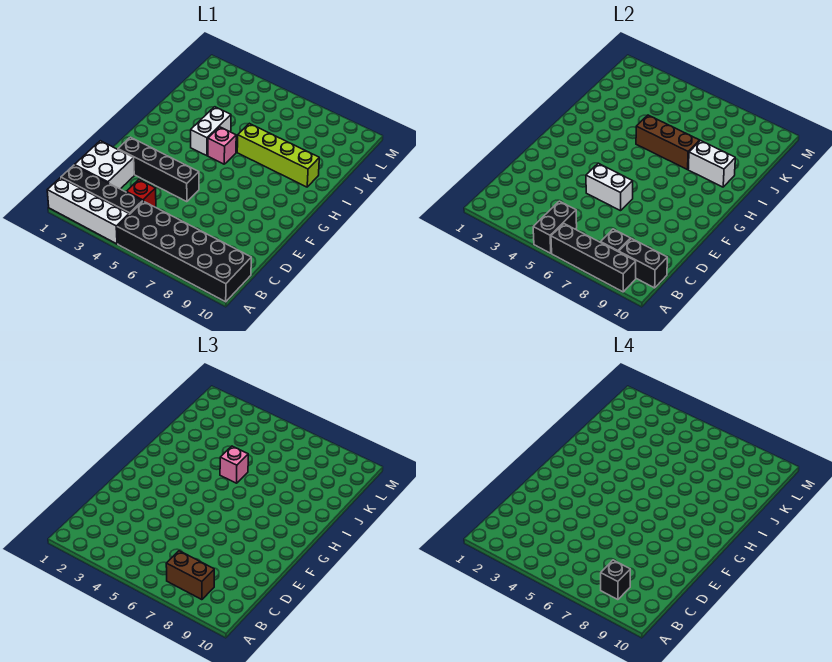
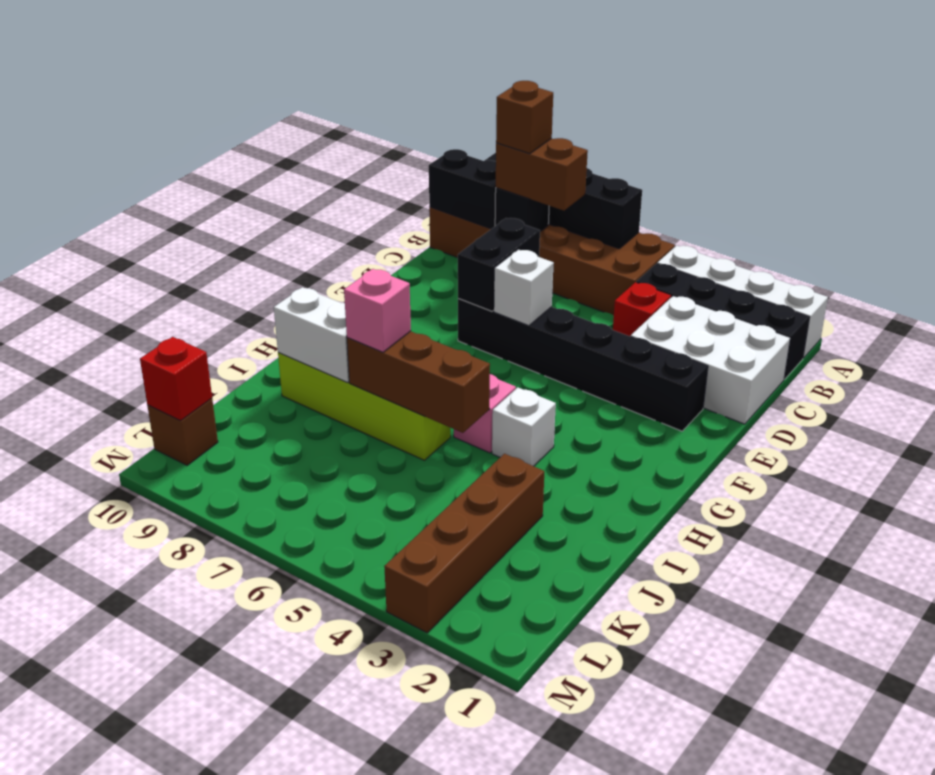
black brick A5:B10 level 1 -> brown brick A5:B10 level 1
black brick A5:B5 level 2 -> black brick D7:E7 level 2
black brick B8 level 4 -> brown brick B8 level 4
white brick C1:D2 level 1 -> white brick C1:D3 level 1
black brick E2:E5 level 1 -> black brick E2:E7 level 1
white brick E5:E6 level 2 -> white brick E6 level 2
white brick H4:I4 level 1 -> white brick H4 level 1
pink brick I5 level 3 -> pink brick I7 level 3
none -> brown brick J3:M3 level 1
none -> brown brick L10 level 1
none -> red brick L10 level 2

